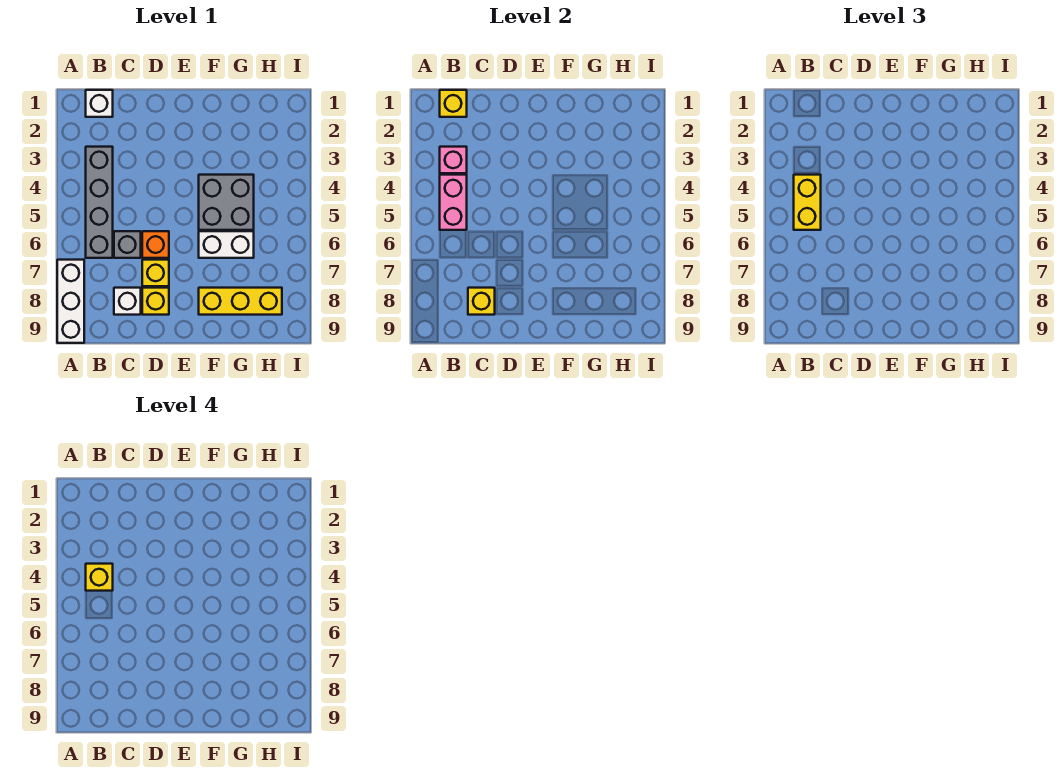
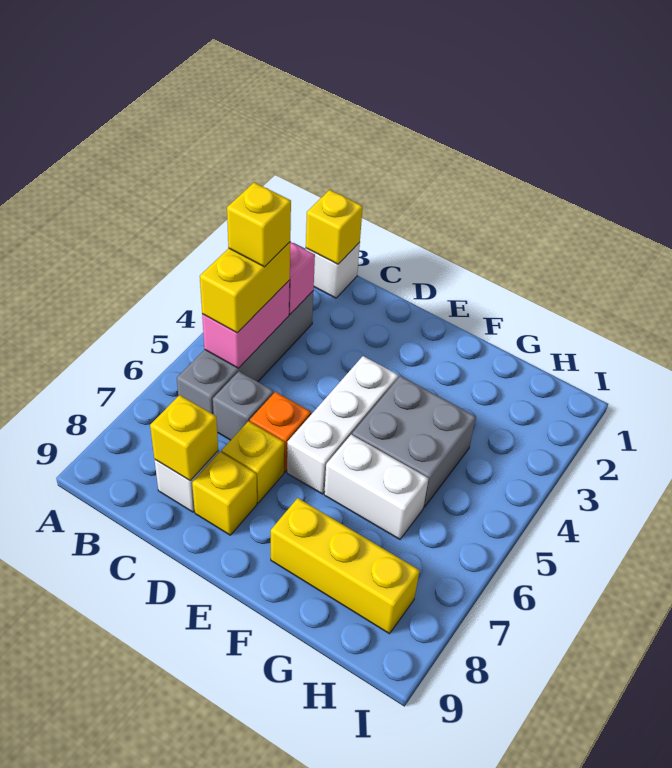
white brick A7:A9 level 1 -> white brick E4:E6 level 1

